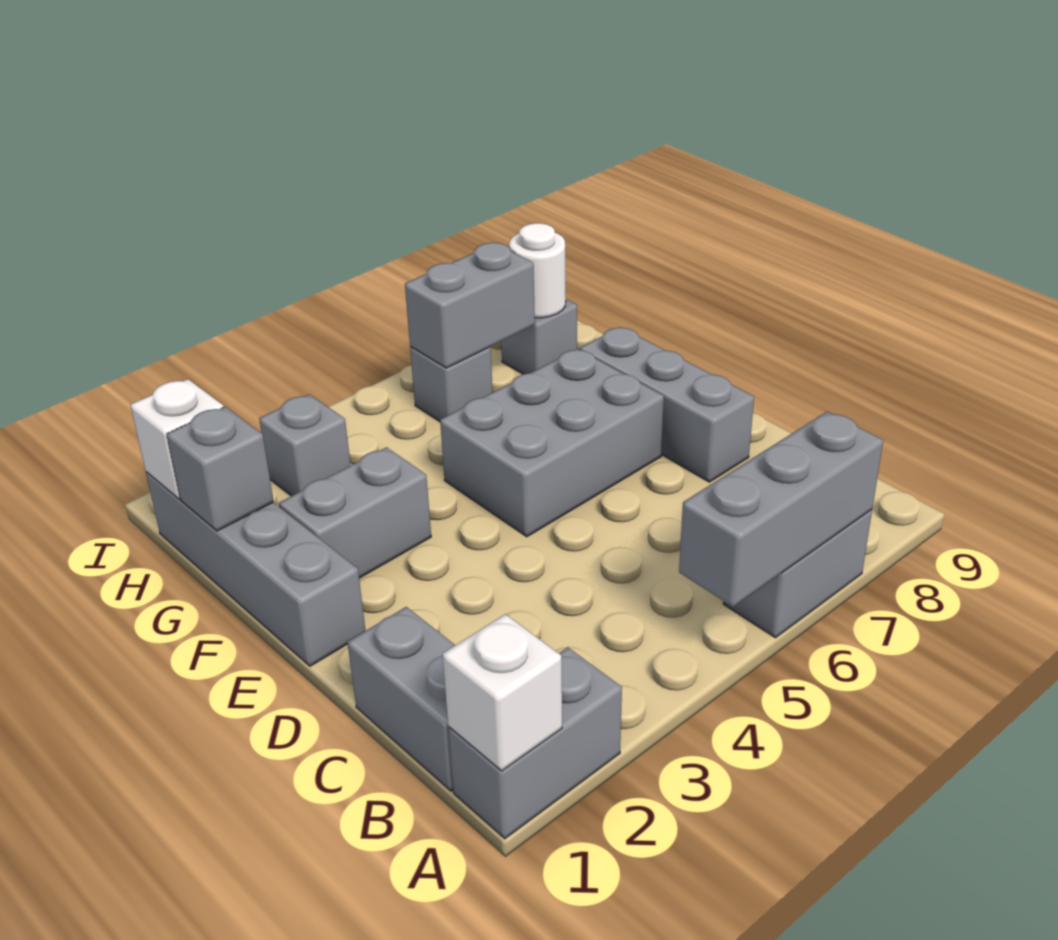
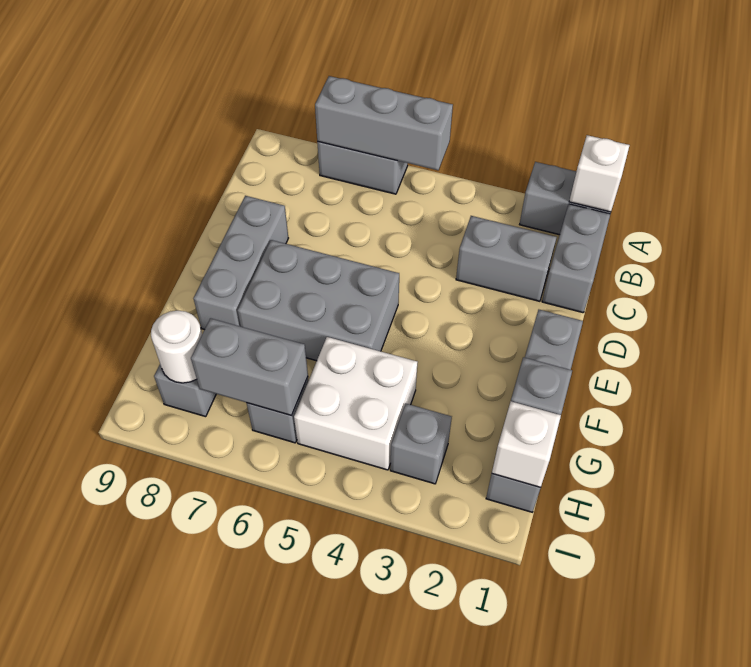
grey brick F2:F3 level 1 -> grey brick C2:C3 level 1
none -> white brick G4:H5 level 1

